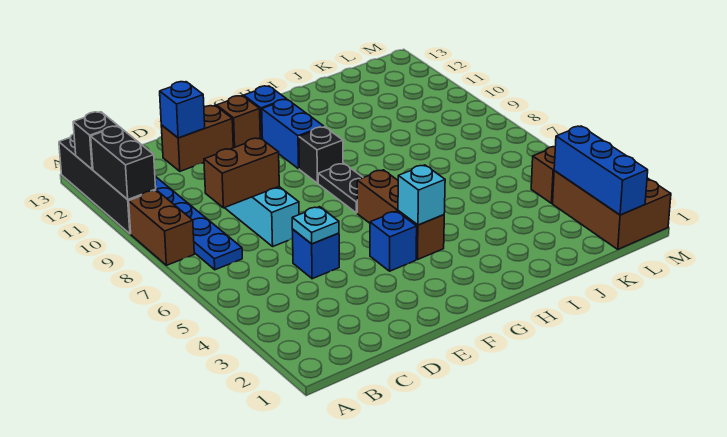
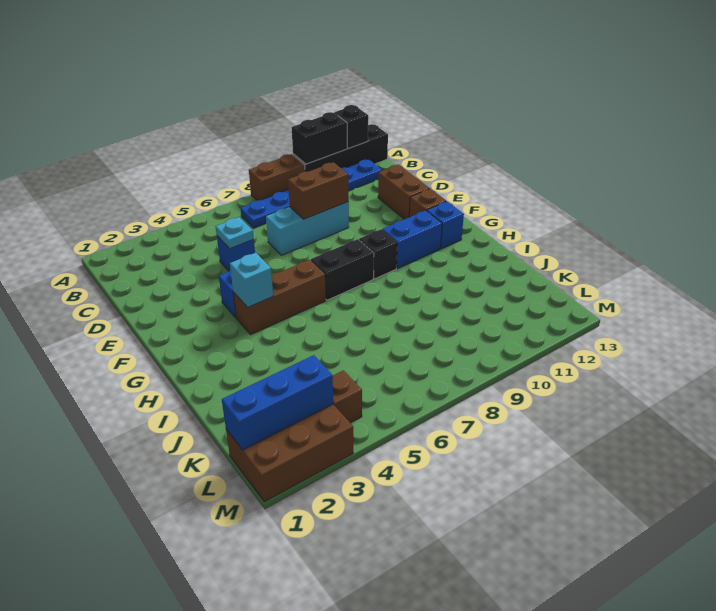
brown brick C8:D8 level 2 -> brown brick D8:D9 level 2
blue brick D12 level 2 -> none
black plate G7:G8 level 1 -> black brick G7:G8 level 1

